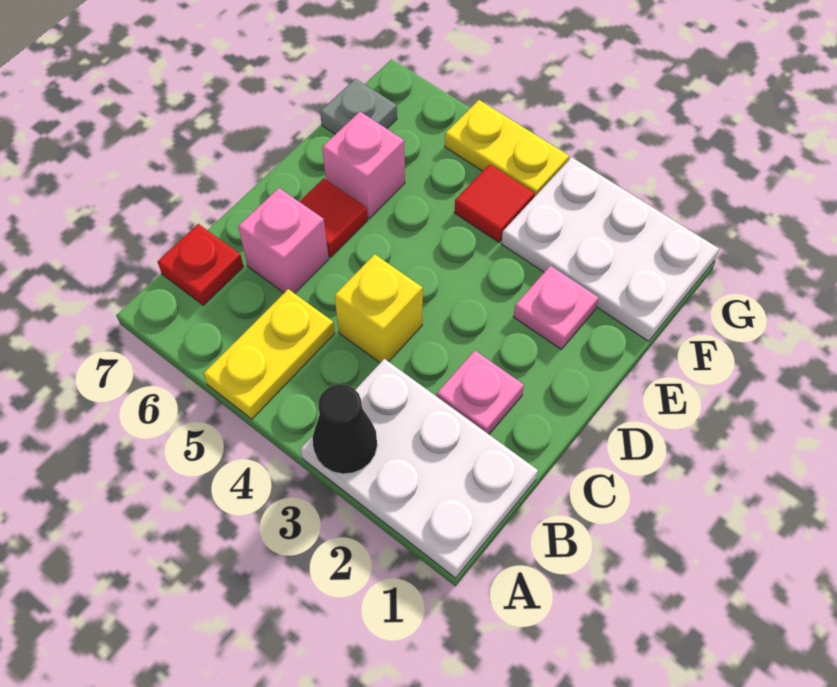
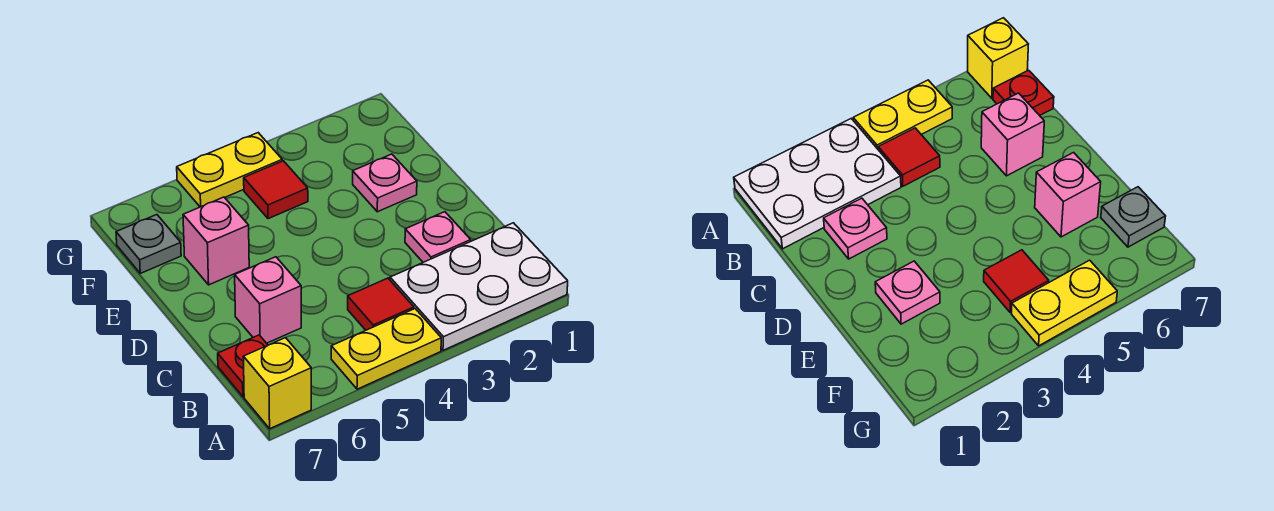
black cone A3 level 2 -> none
yellow plate A5:B5 level 1 -> yellow plate A4:A5 level 1
yellow brick C4 level 1 -> yellow brick A7 level 1
red tile D6 level 1 -> red tile B4 level 1
white plate F1:G3 level 1 -> none

